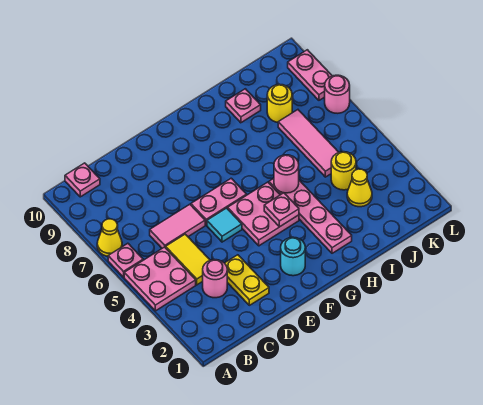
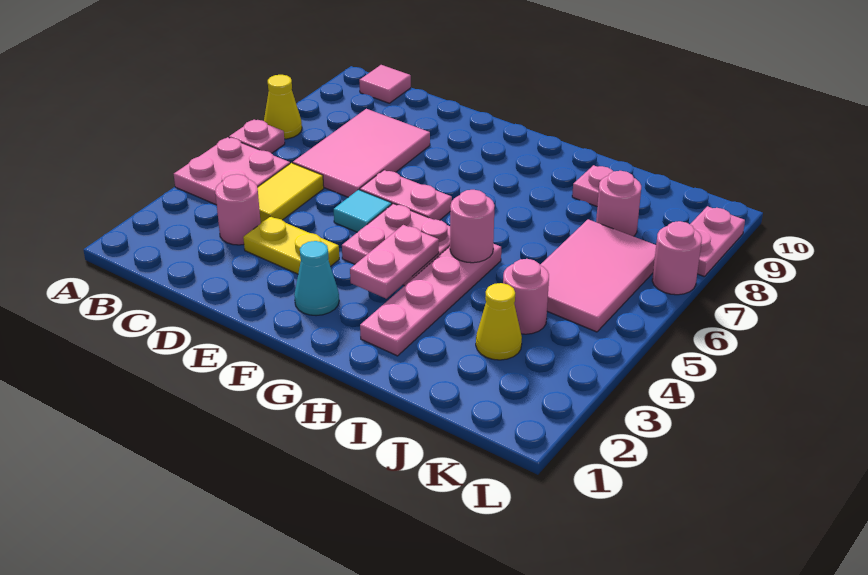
pink plate B10 level 1 -> pink tile B10 level 1
pink tile C6:D6 level 1 -> pink tile C6:D8 level 1
yellow plate D2:D3 level 1 -> yellow plate D3:E3 level 1
cyan round brick F2 level 1 -> cyan cone F2 level 1
pink plate G4 level 2 -> pink plate G3:G4 level 2
yellow round brick J4 level 1 -> pink round brick J4 level 1
pink tile J5:J7 level 1 -> pink tile J5:K7 level 1
yellow round brick J8 level 1 -> pink round brick J8 level 1

